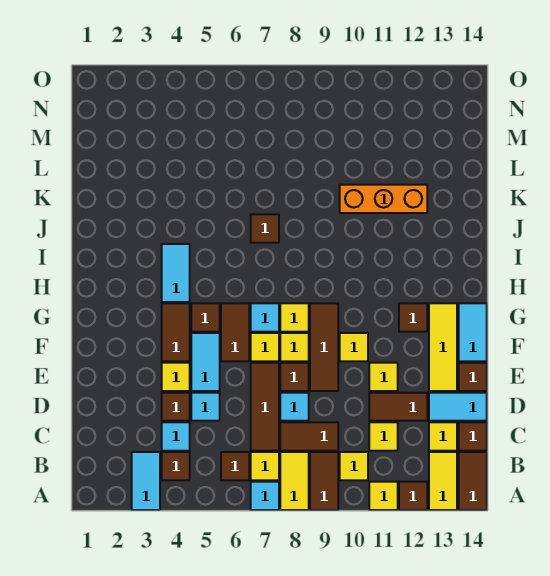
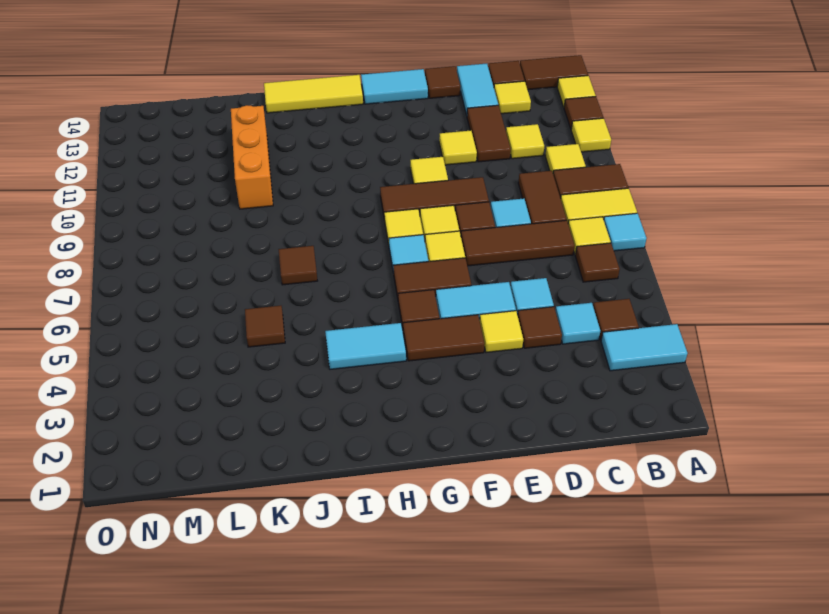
yellow tile A13:B13 level 1 -> yellow tile A13 level 1
yellow tile E13:G13 level 1 -> yellow tile H14:J14 level 1
brown tile G12 level 1 -> brown tile K5 level 1

